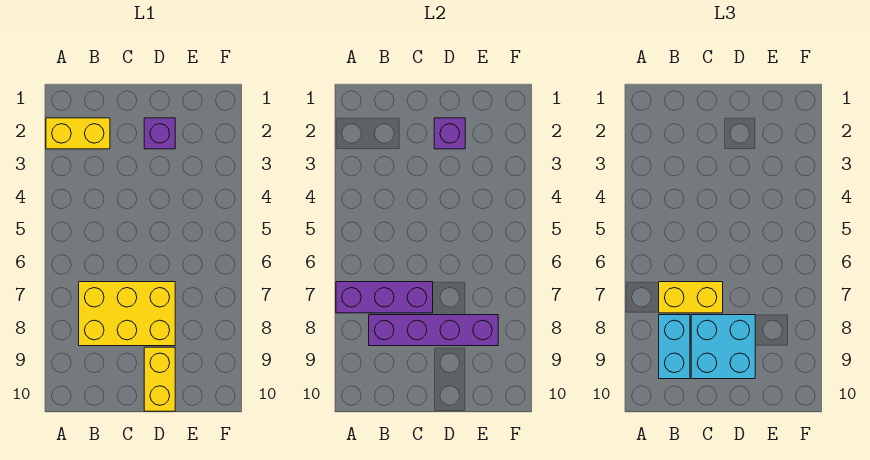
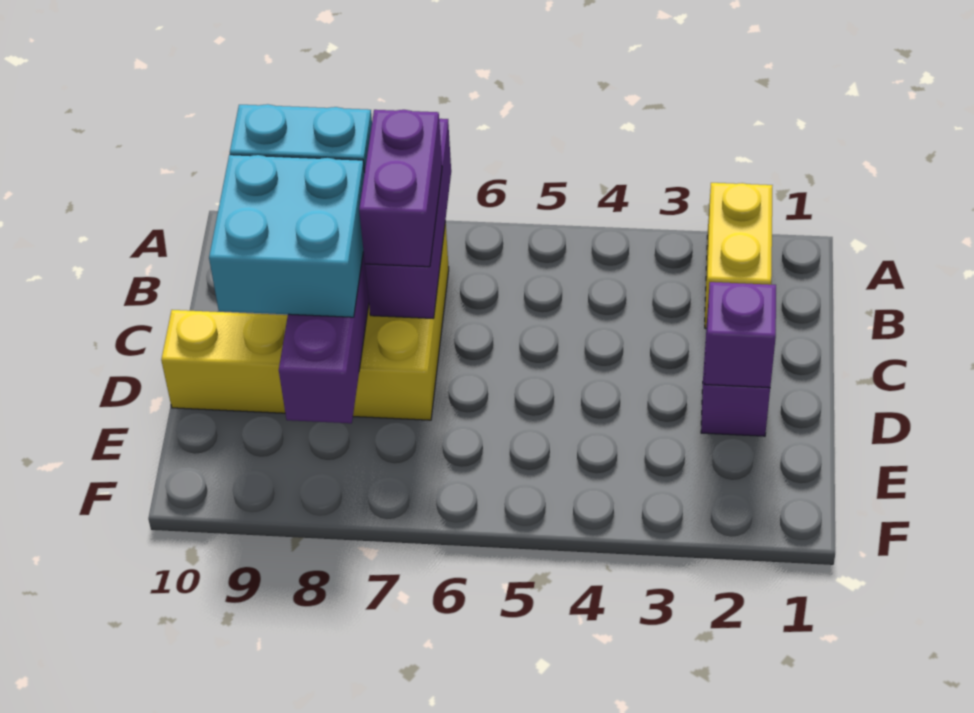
yellow brick B7:C7 level 3 -> purple brick B7:C7 level 3

